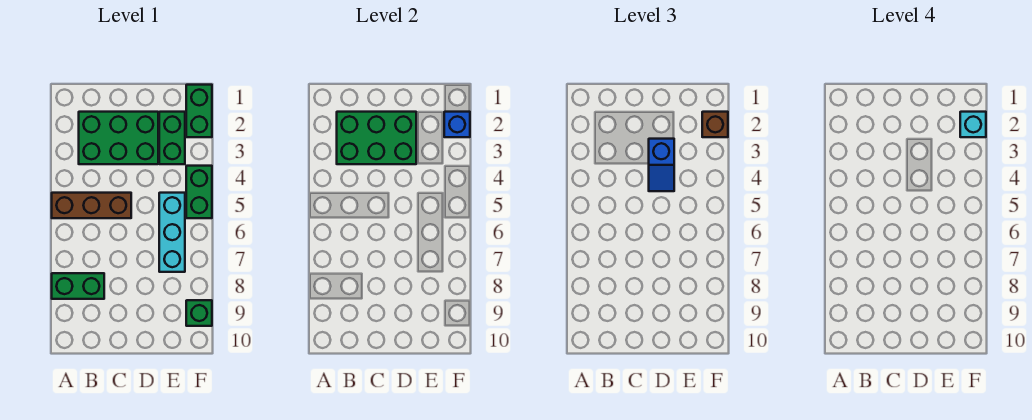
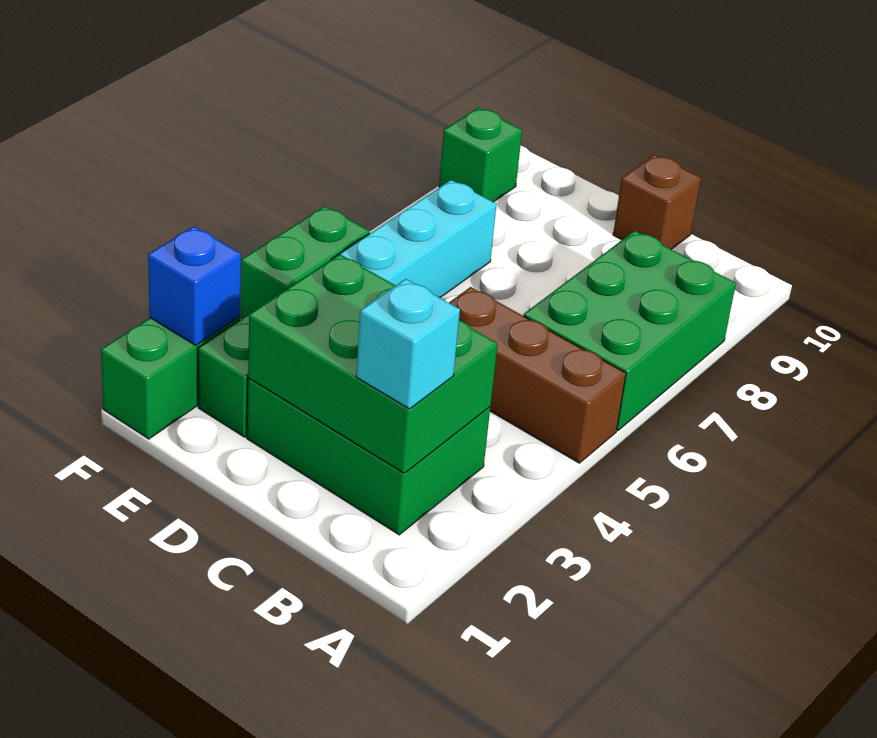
green brick A8:B8 level 1 -> green brick A6:B8 level 1
blue slope D3:D4 level 3 top 3 -> none
brown brick F2 level 3 -> brown brick C10 level 1
cyan brick F2 level 4 -> cyan brick B2 level 3

